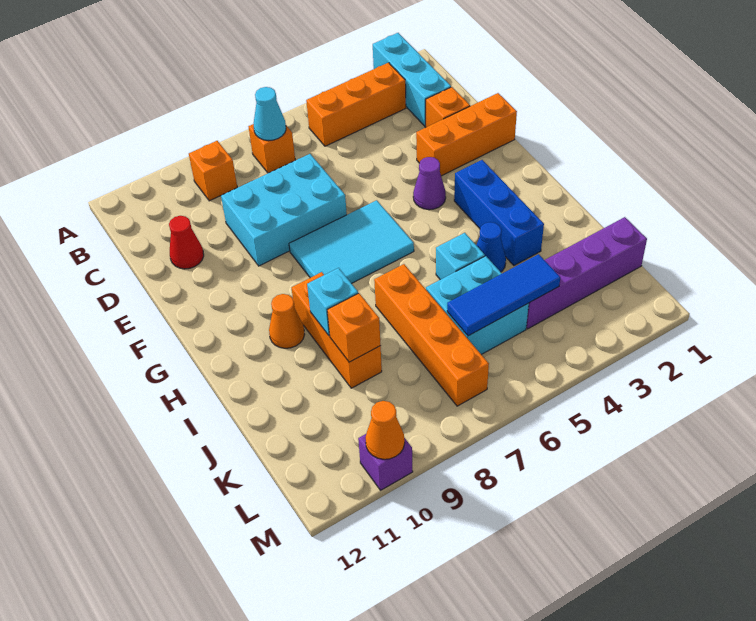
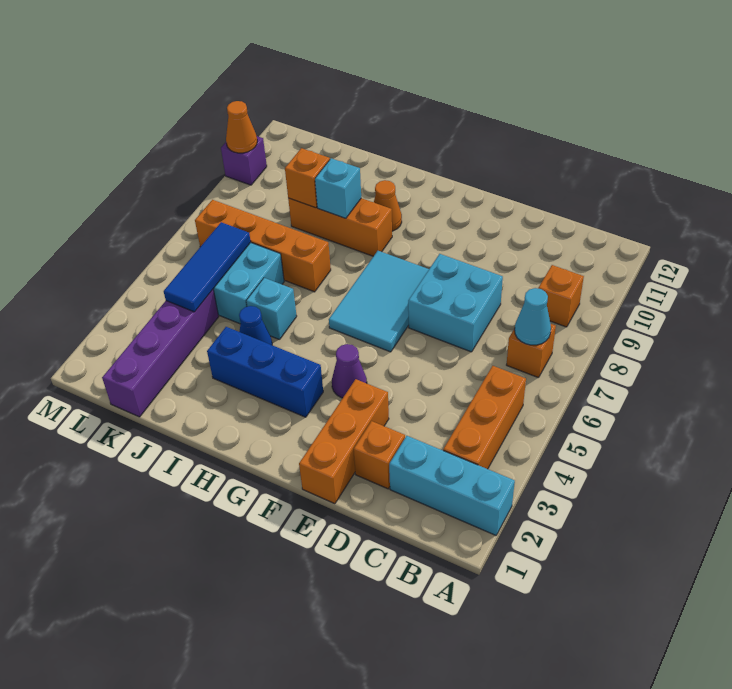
cyan brick D7:E9 level 1 -> cyan brick D7:E8 level 1
red cone D11 level 1 -> none

